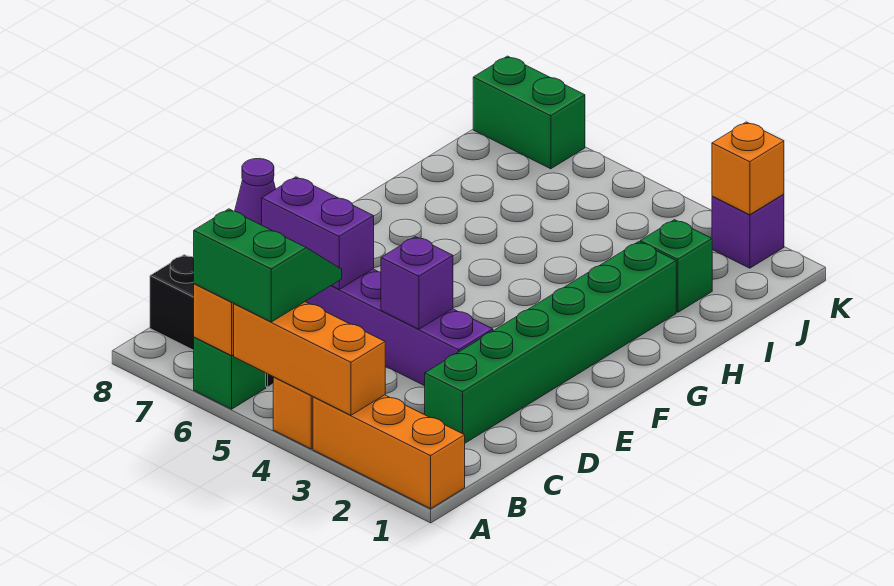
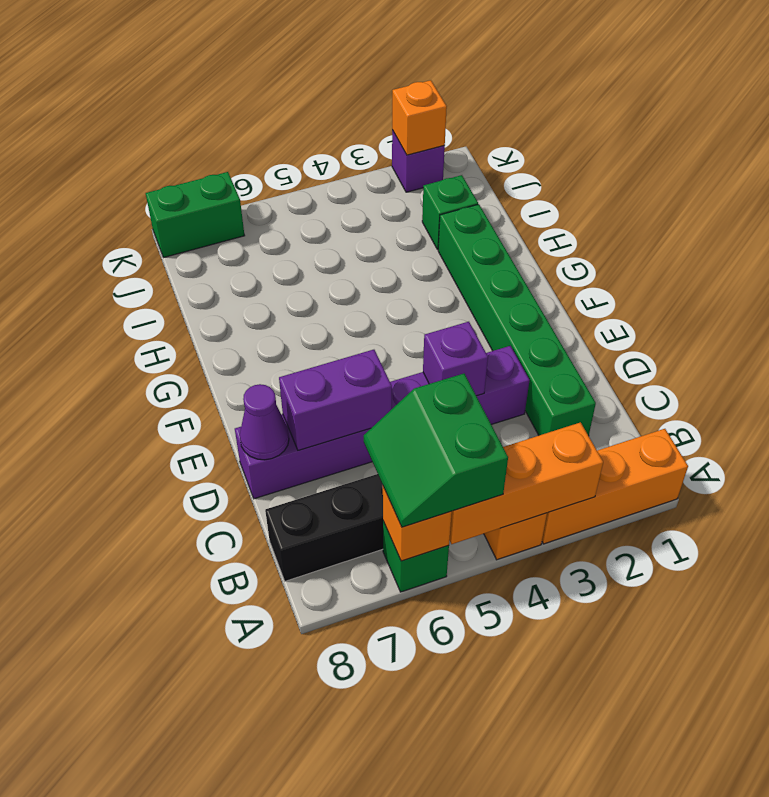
green slope A5:B6 level 3 top A -> green slope A5:B6 level 3 top 5

